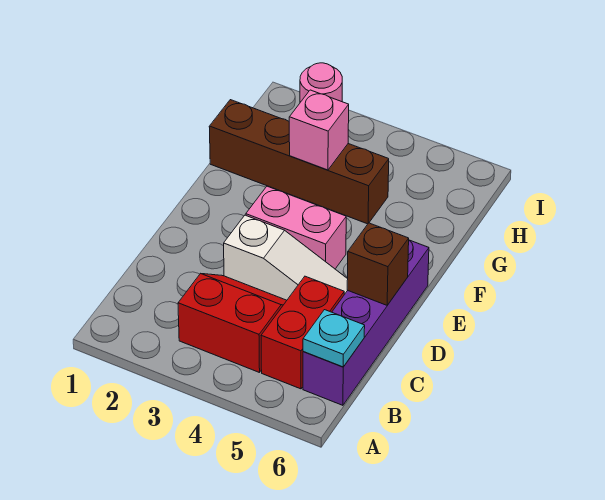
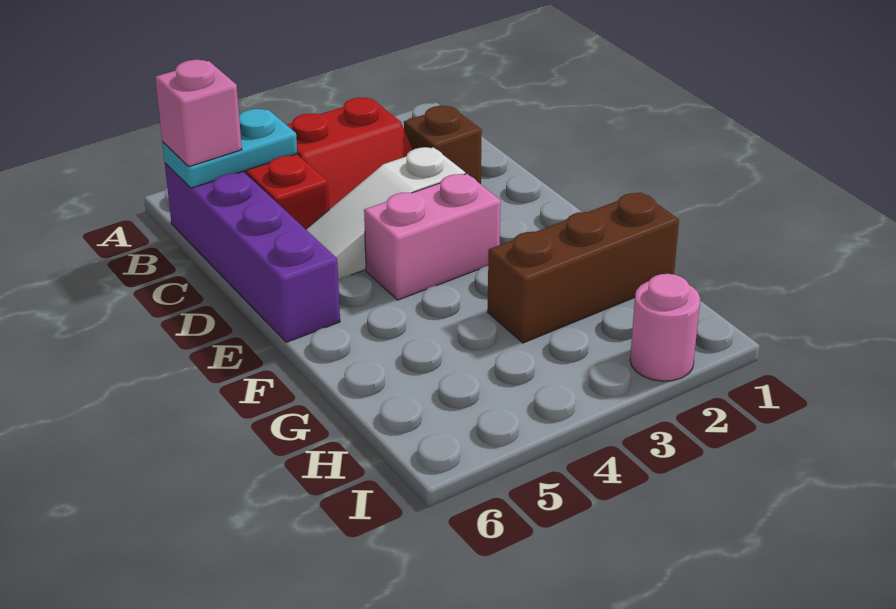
cyan plate B6 level 2 -> cyan plate B5:B6 level 2
brown brick D6 level 2 -> brown brick C2 level 1
brown brick G1:G4 level 1 -> brown brick G1:G3 level 1
pink brick G3 level 2 -> pink brick B6 level 3

